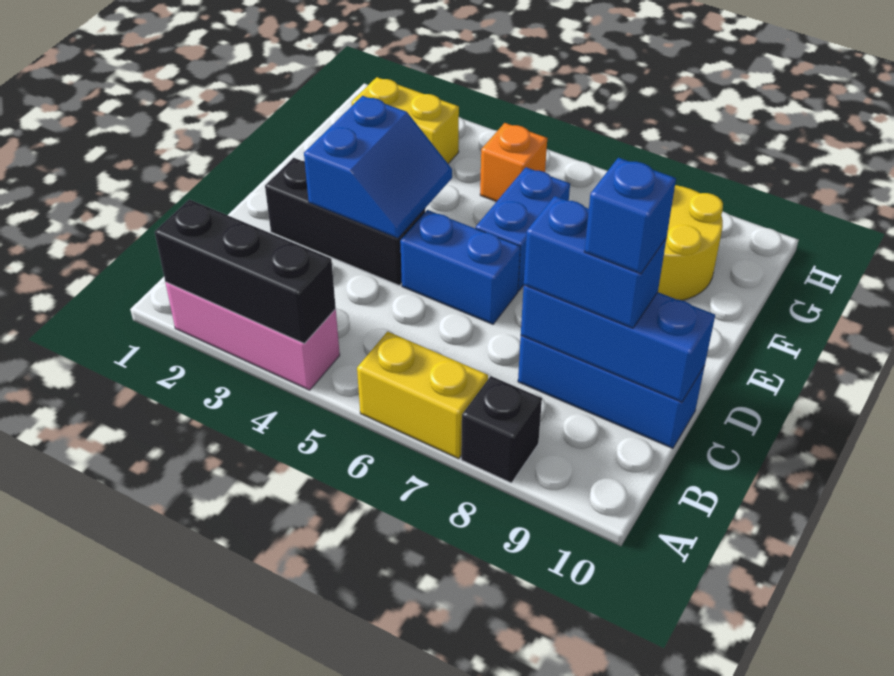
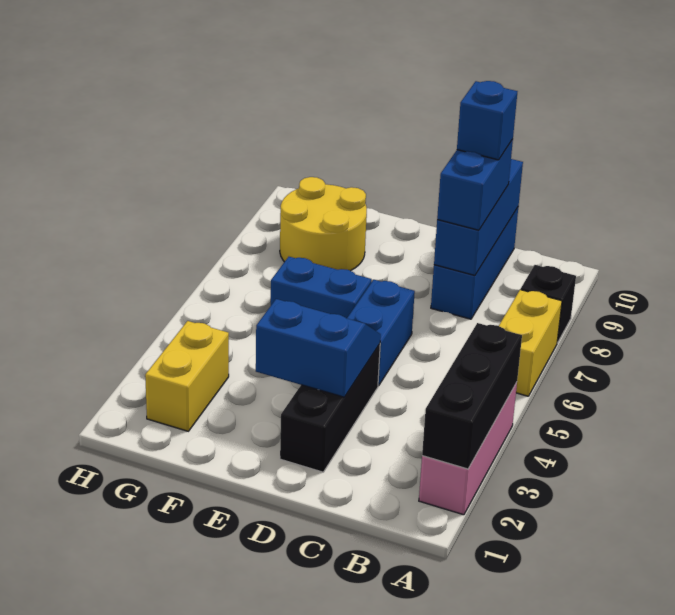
orange brick G5 level 1 -> none

